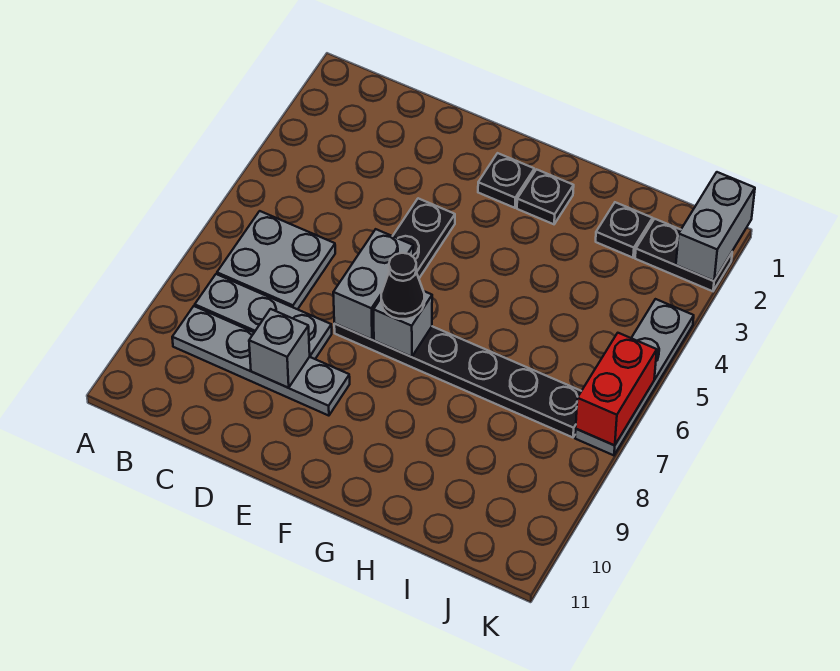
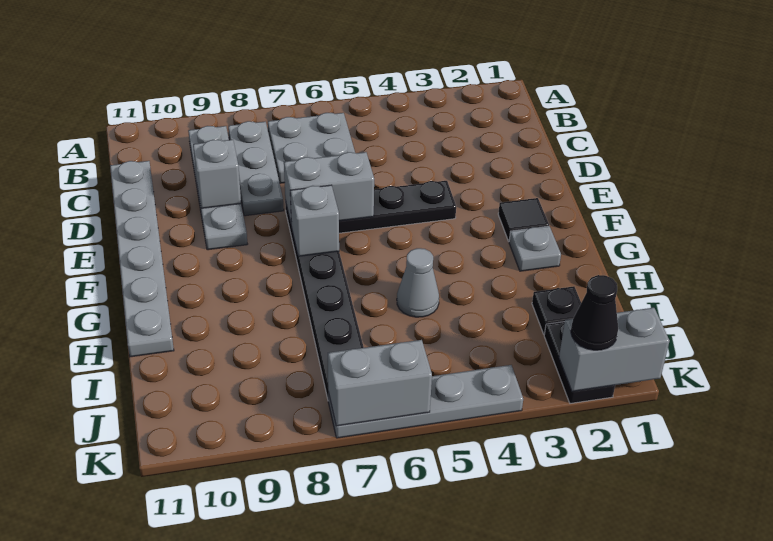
none -> grey plate C11:H11 level 1
black plate F2 level 1 -> black tile F2 level 1
black cone F7 level 3 -> black cone K2 level 3
black plate G2 level 1 -> grey plate G2 level 1
none -> grey cone H5 level 1
red brick K6:K7 level 2 -> grey brick K6:K7 level 2

